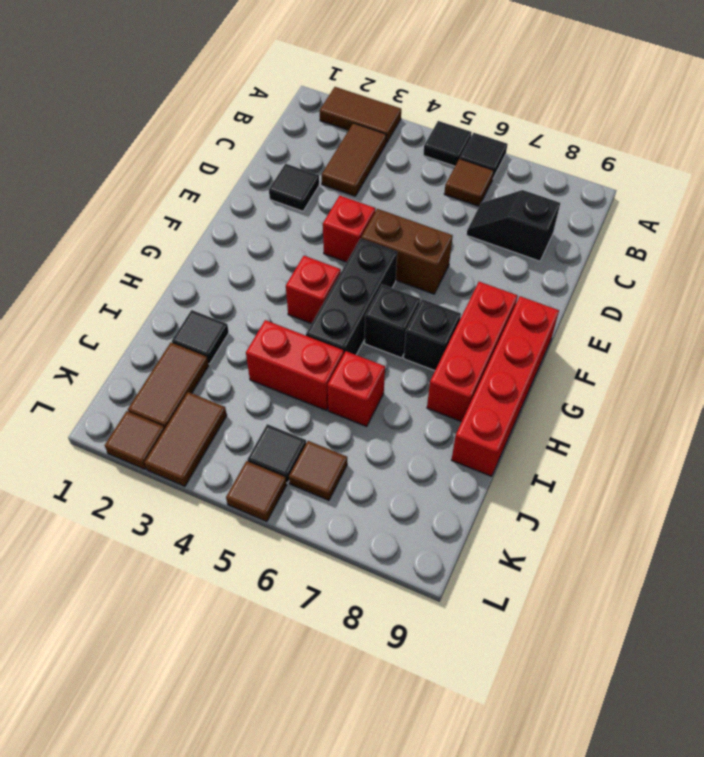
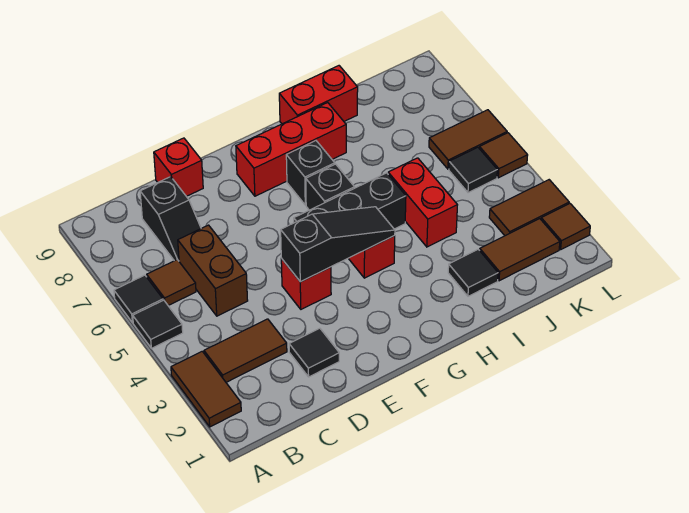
none -> black slope E4:G4 level 2 top E
brown brick E5:E6 level 1 -> brown brick C5:C6 level 1
red brick F9:I9 level 1 -> red brick H9:I9 level 1
red brick I6 level 1 -> red brick D9 level 1
brown tile K6 level 1 -> brown tile K6:L6 level 1

